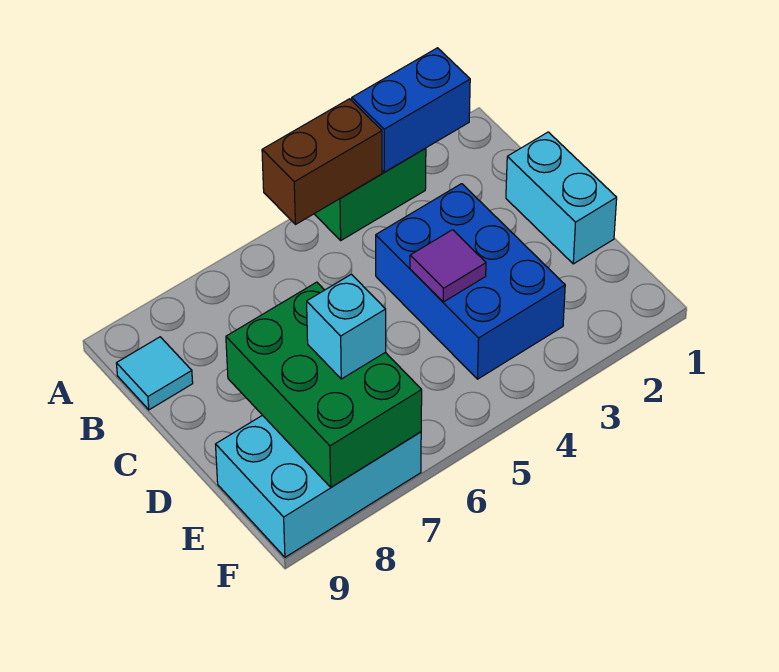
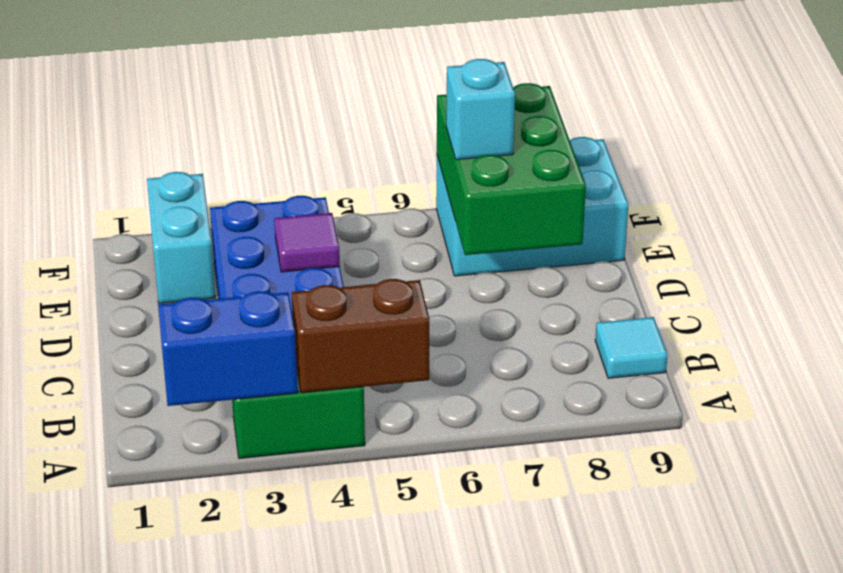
cyan brick C1:D1 level 1 -> cyan brick E2:F2 level 1

